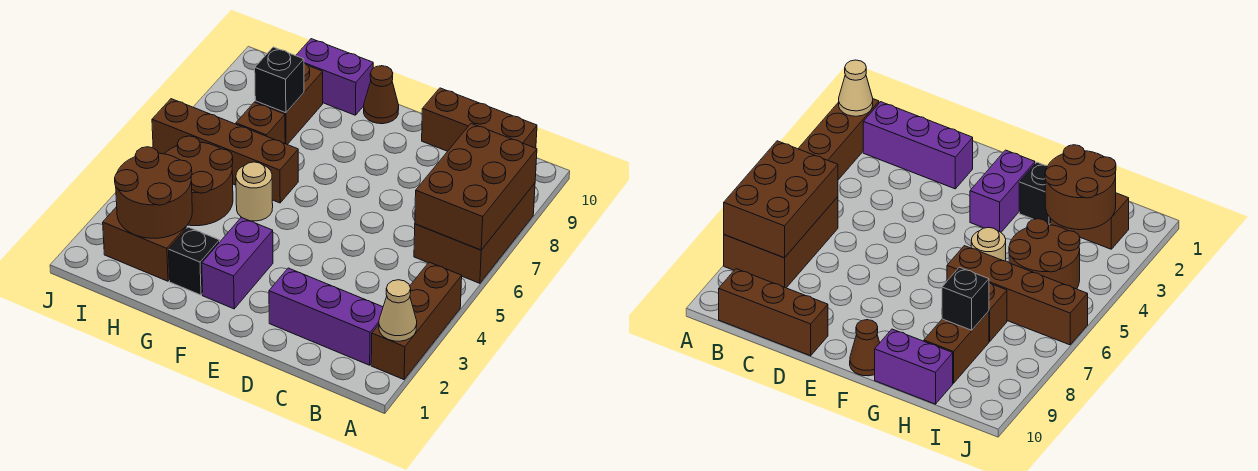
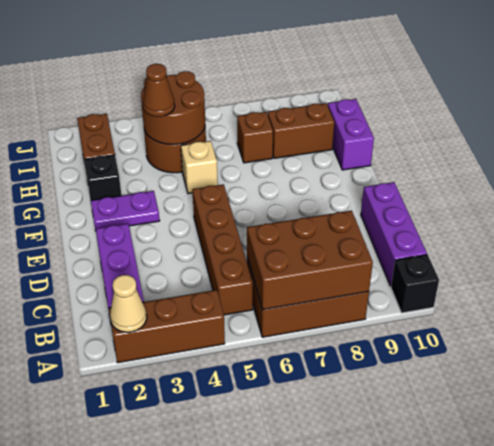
brown brick B10:D10 level 1 -> purple brick B10:D10 level 1
purple brick F2:F3 level 1 -> purple plate F2:F3 level 1
brown cone F10 level 1 -> brown cone H4 level 3
tan round brick G5 level 1 -> tan brick G5 level 1
brown brick G6:J6 level 1 -> brown brick B5:E5 level 1
brown round brick H2:I3 level 2 -> brown round brick H4:I5 level 2
black brick H8 level 2 -> black brick A10 level 1

